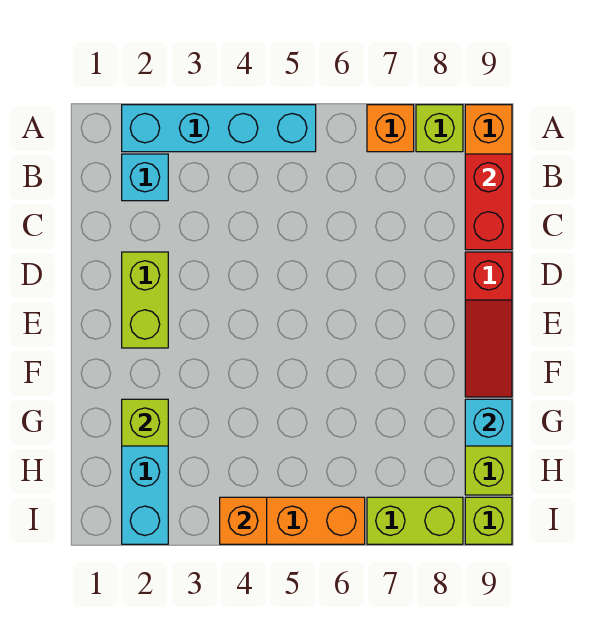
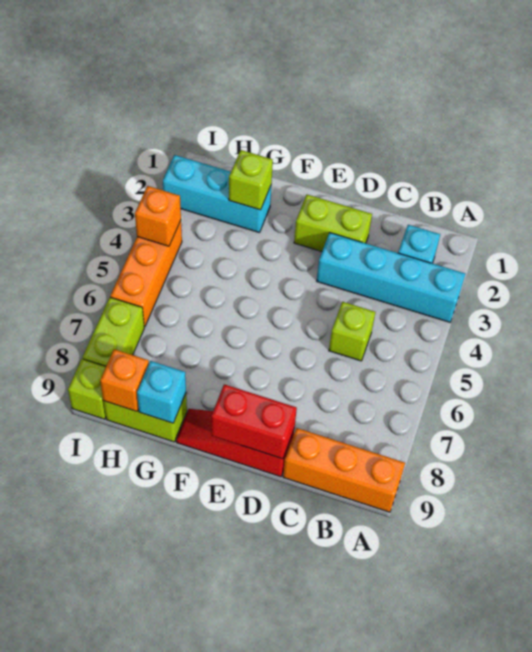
cyan brick A2:A5 level 1 -> cyan brick A3:D3 level 1
orange brick A7 level 1 -> orange brick H9 level 2
lime brick A8 level 1 -> lime brick C5 level 1
red brick B9:C9 level 2 -> red brick D9:E9 level 2

